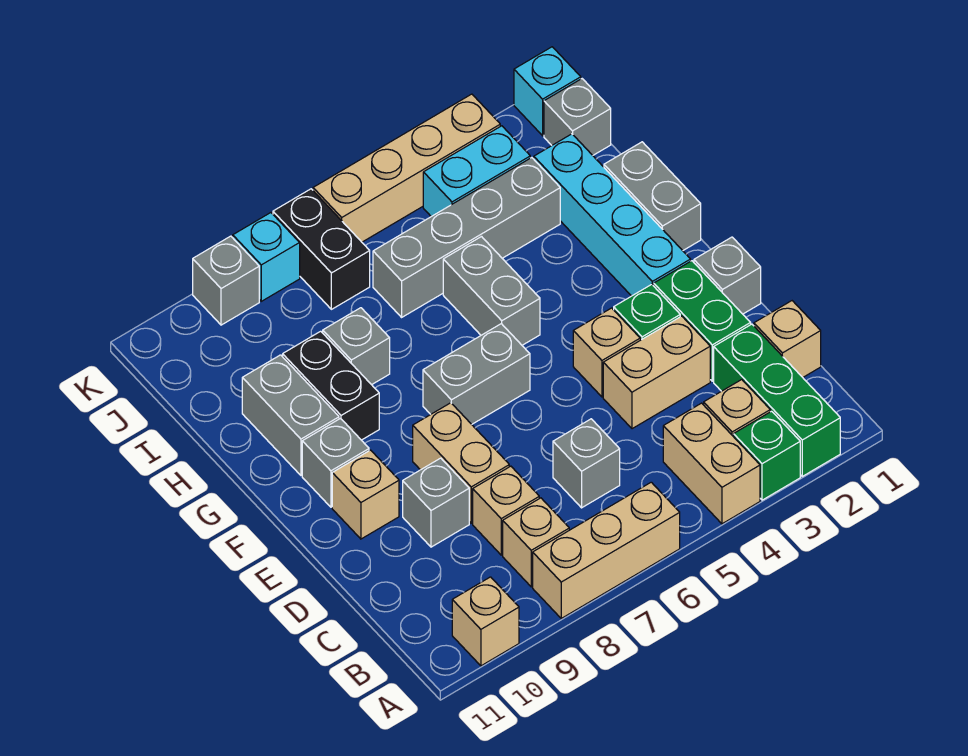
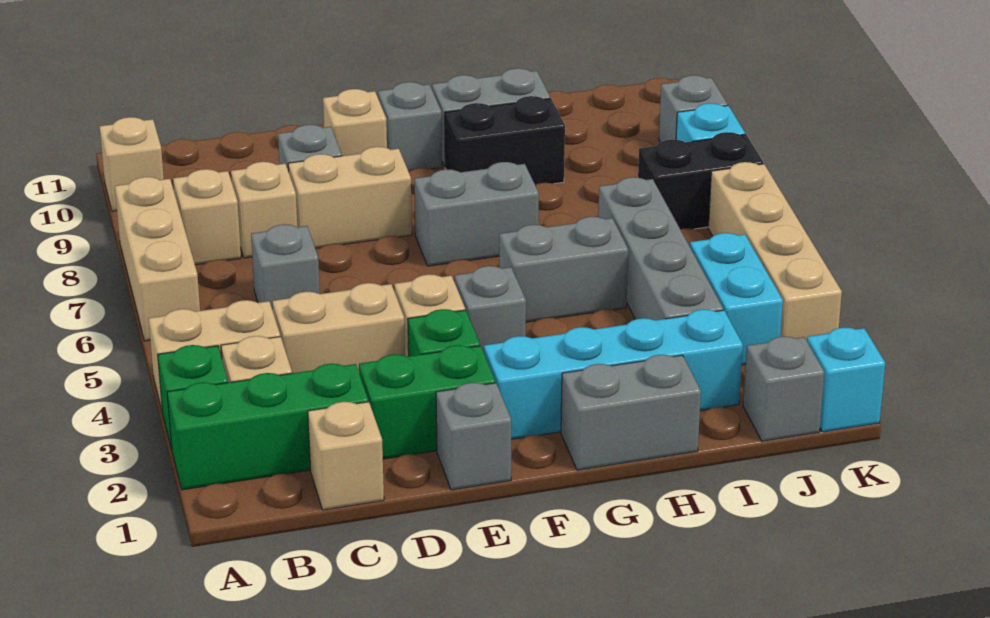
tan brick D3:D4 level 1 -> tan brick C4:D4 level 1
grey brick F6:F7 level 1 -> grey brick F7:G7 level 1
grey brick H8 level 1 -> grey brick F4 level 1

